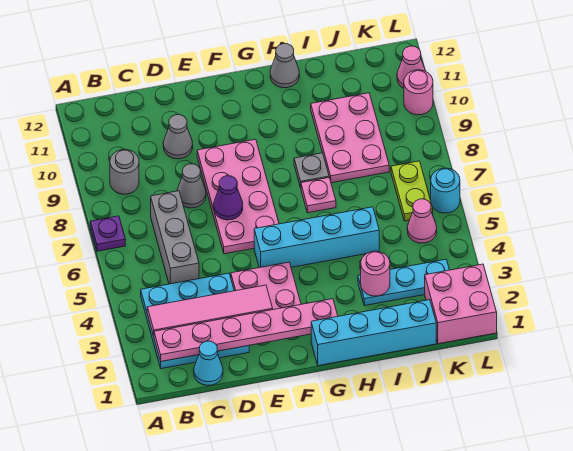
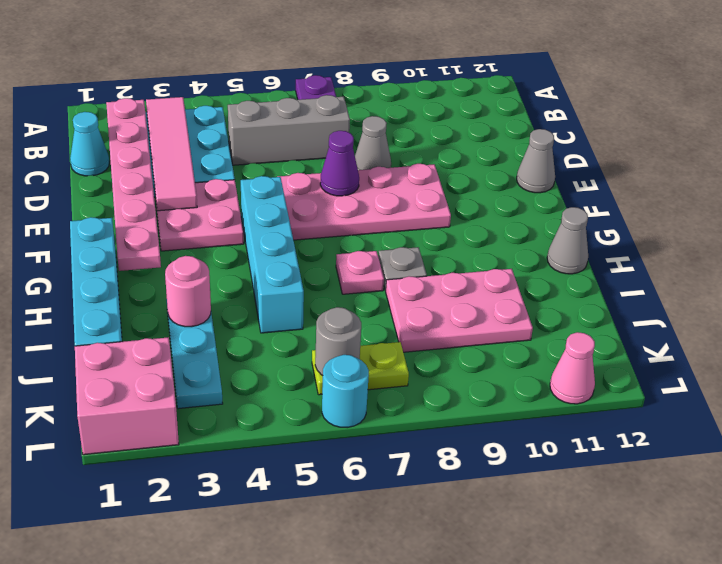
grey round brick B9 level 1 -> grey round brick K6 level 2
grey cone D10 level 1 -> grey cone E12 level 1
pink cone K5 level 1 -> none
pink round brick L10 level 1 -> none

